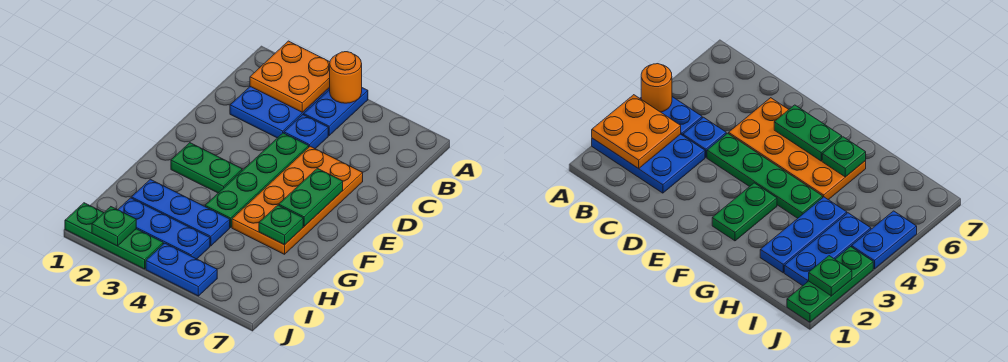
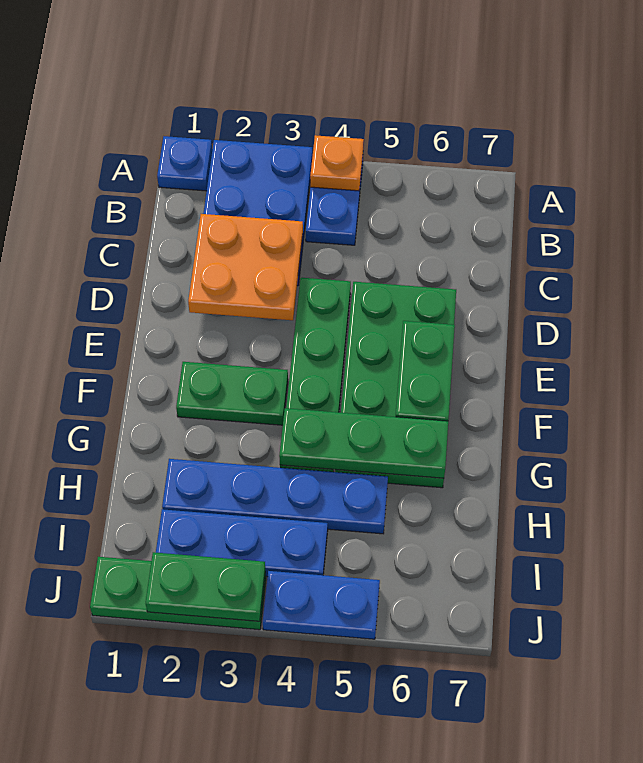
orange plate A2:B3 level 2 -> orange plate C2:D3 level 2
orange round brick A4 level 2 -> orange plate A4 level 2
blue plate C4 level 1 -> blue plate A1 level 1
orange plate D5:G6 level 1 -> green plate D5:G6 level 1
green plate G6 level 2 -> green plate G4:G6 level 2
blue plate H2:H4 level 1 -> blue plate H2:H5 level 1
green plate J2 level 2 -> green plate J2:J3 level 2

